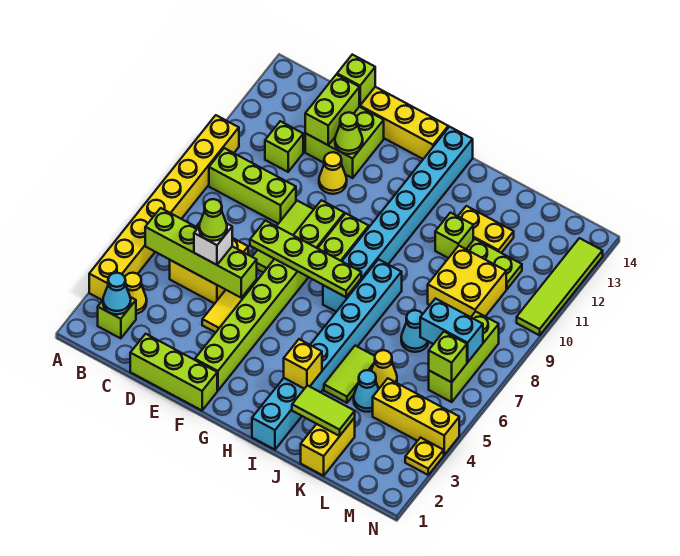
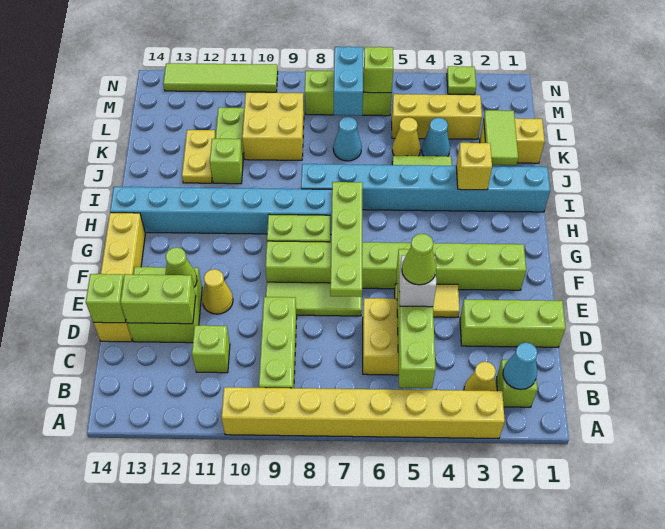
lime brick D1:F1 level 1 -> lime brick D1:D3 level 1
yellow brick L4:N4 level 1 -> yellow brick L3:L5 level 1
yellow plate N3 level 1 -> lime plate N3 level 1

